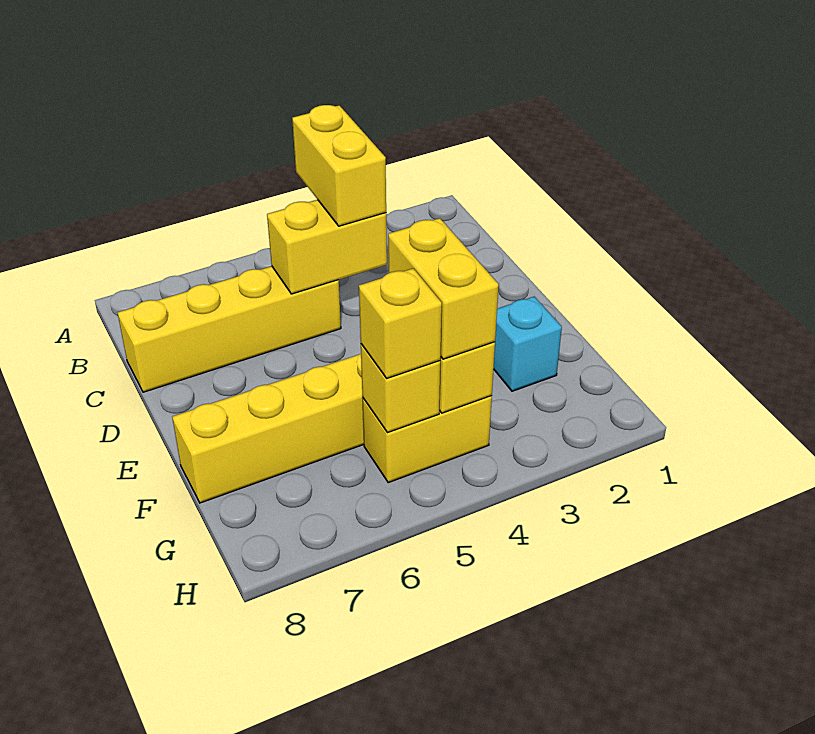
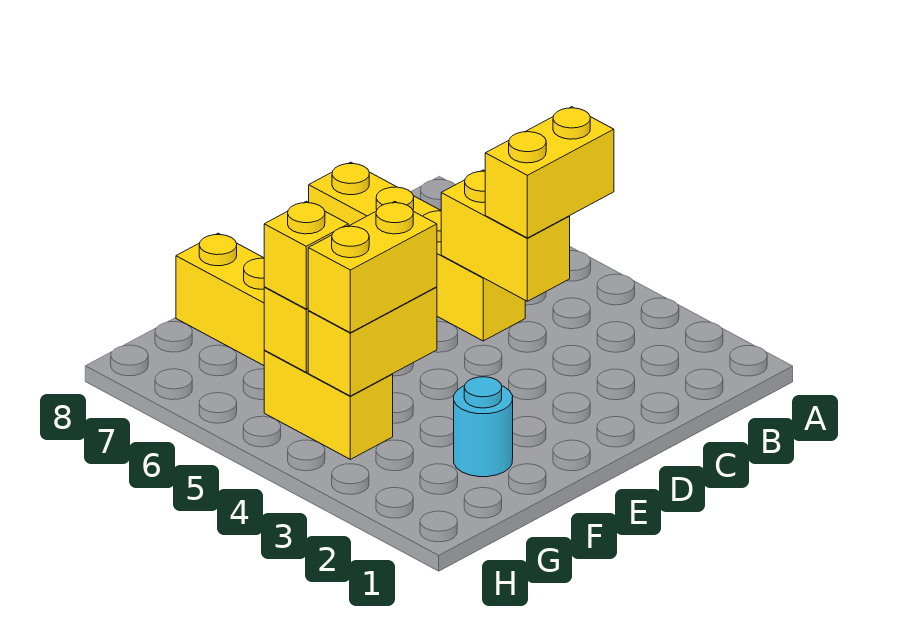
cyan brick F2 level 1 -> cyan round brick F2 level 1

